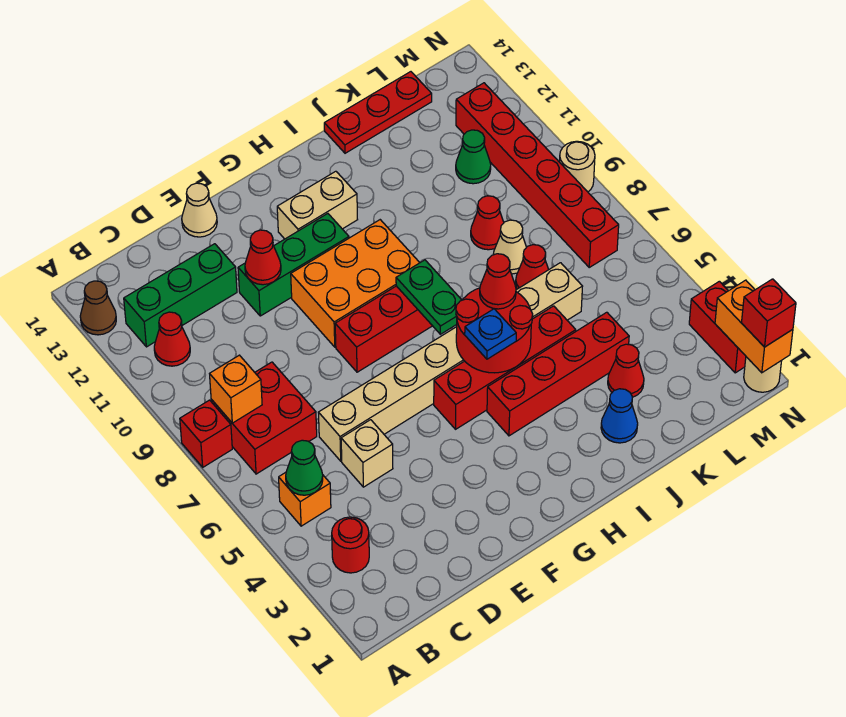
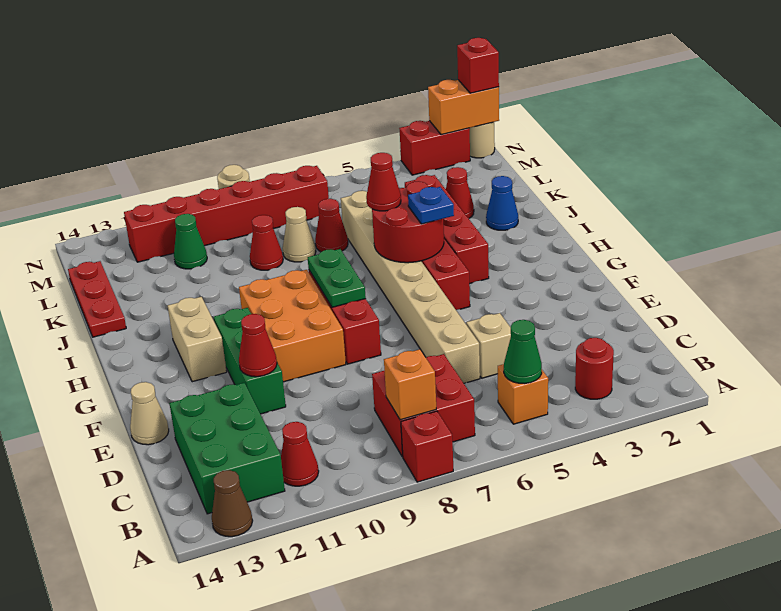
green brick B12:D12 level 1 -> green brick B12:D13 level 1
green plate H7:H8 level 2 -> green plate G8:H8 level 2

